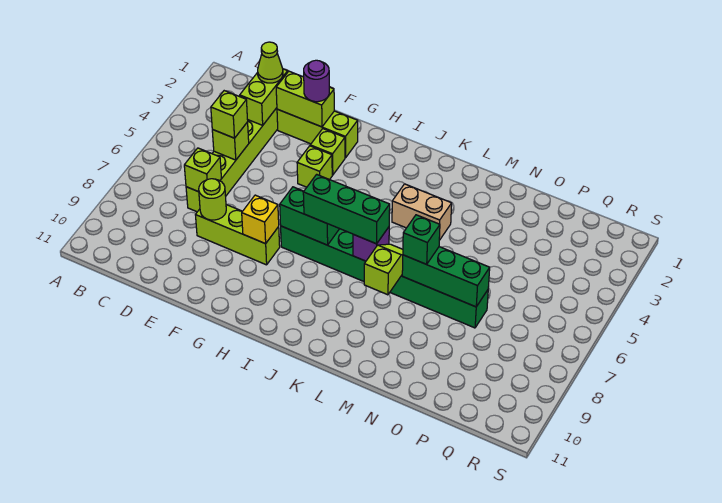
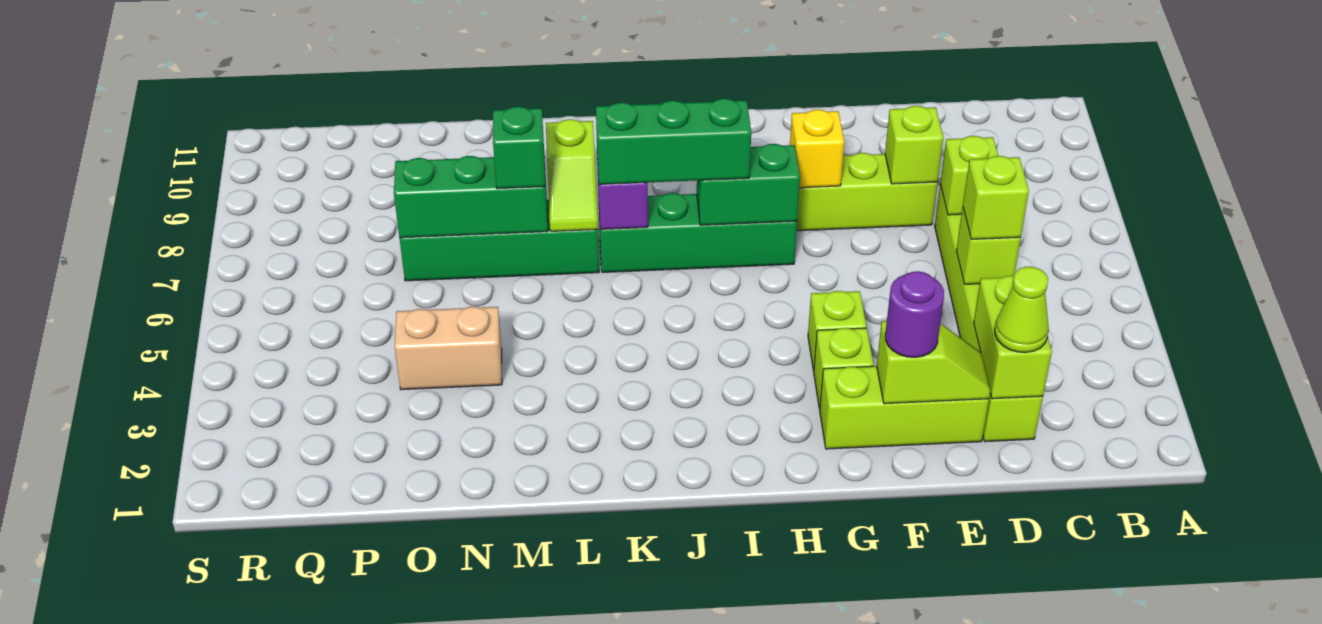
lime brick E2:F2 level 2 -> lime slope E2:F2 level 2 top F
lime round brick E8 level 2 -> lime brick E8 level 2
tan brick K4:L4 level 1 -> tan brick N4:O4 level 1

